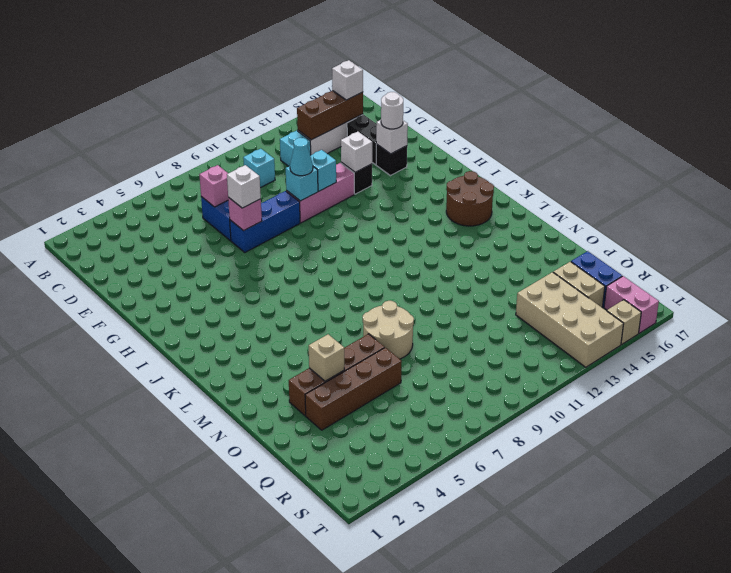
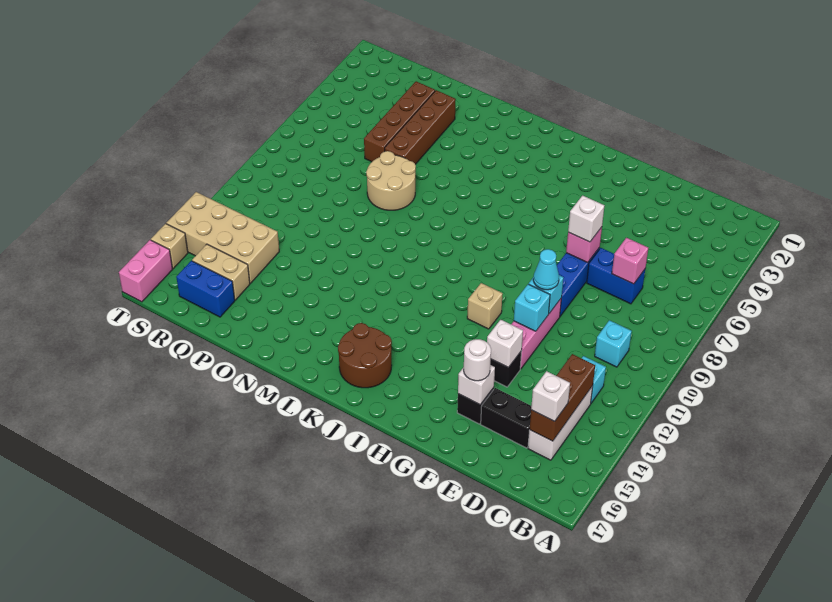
tan brick O4 level 2 -> tan brick H11 level 1
pink brick S16:T16 level 1 -> pink brick T16:T17 level 1

